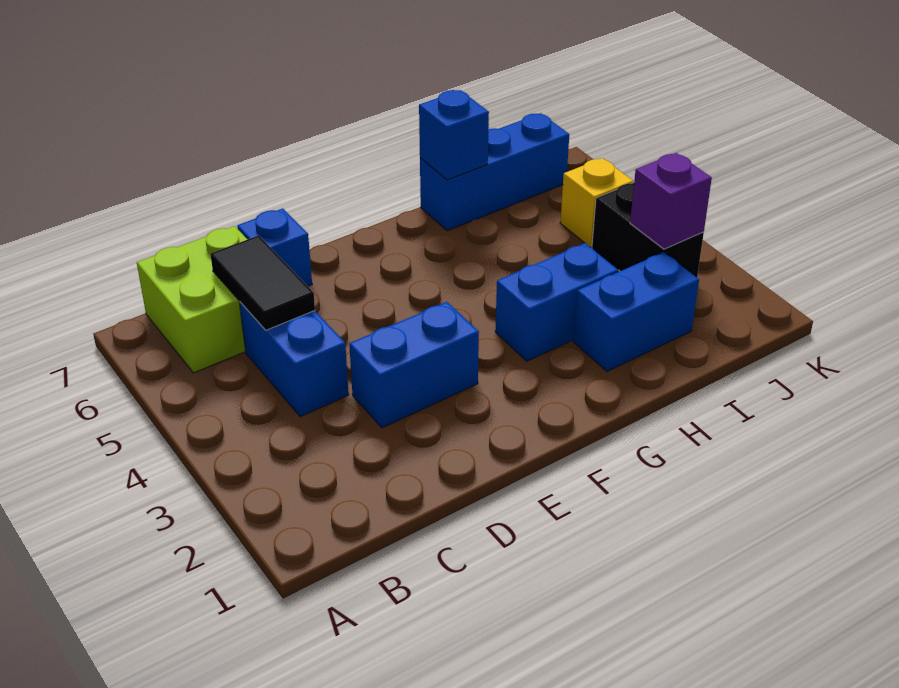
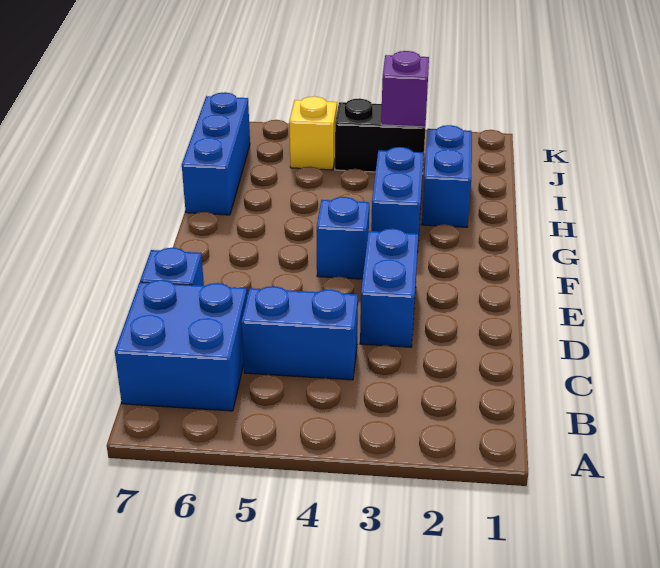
lime brick B6:C7 level 1 -> blue brick B6:C7 level 1
black tile C5:C6 level 2 -> none
blue brick H7 level 2 -> blue brick F4 level 1

